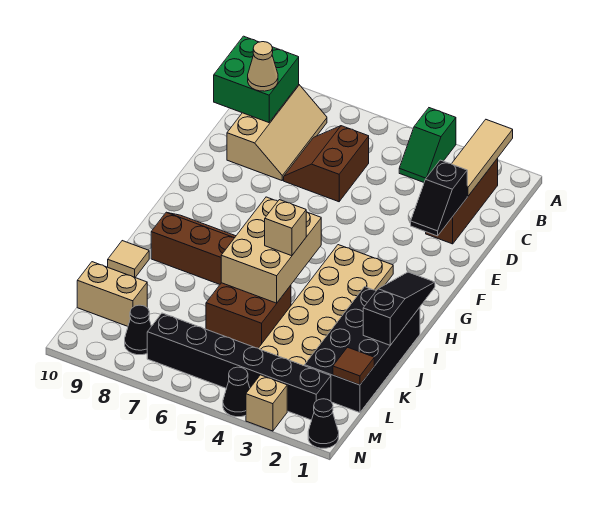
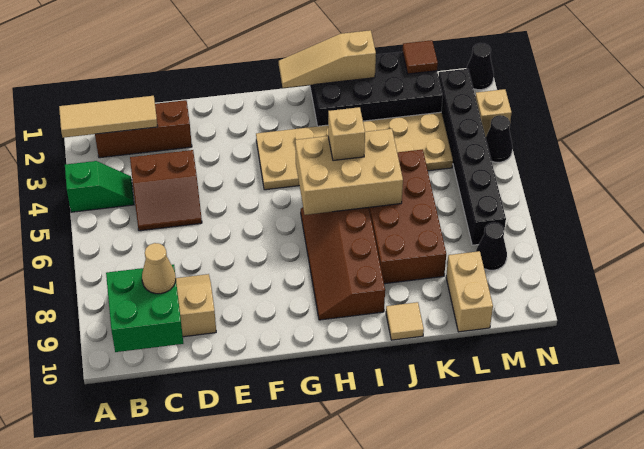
brown slope C6:D7 level 1 top 6 -> brown slope C4:D5 level 1 top 4
black slope D2:E2 level 2 top D -> none
black slope H1:J1 level 2 top J -> tan slope H1:J1 level 2 top J
brown brick J5:K6 level 1 -> brown brick J5:K8 level 1

